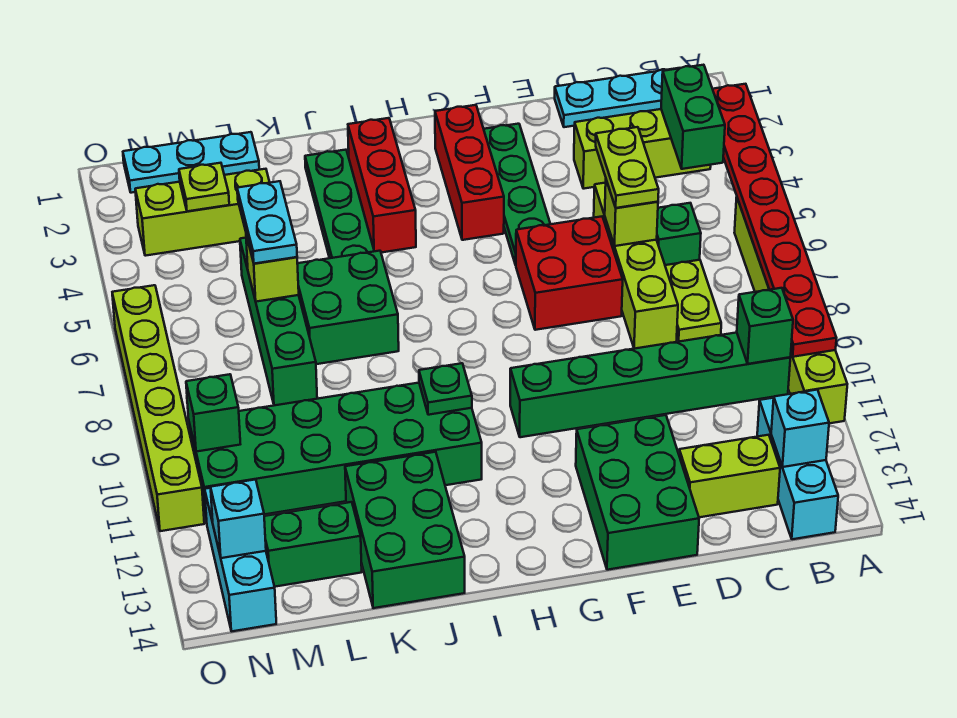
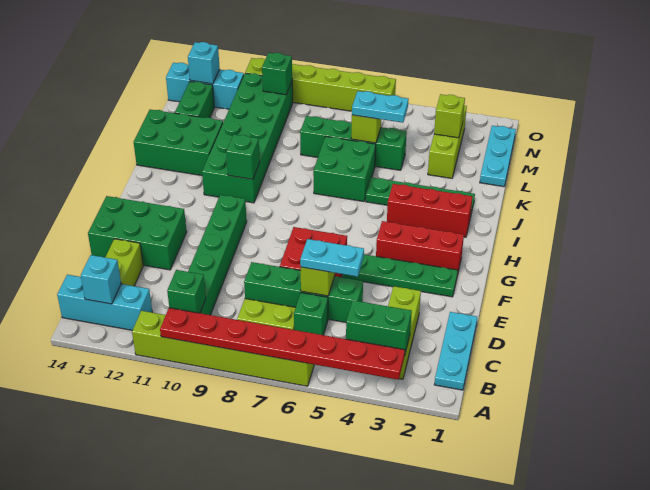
lime brick D5:D8 level 1 -> green brick D5:D8 level 1
lime plate D5:D6 level 3 -> cyan plate D5:D6 level 3
green plate I10 level 2 -> green brick I10 level 2
lime plate M3 level 2 -> lime brick M3 level 2

